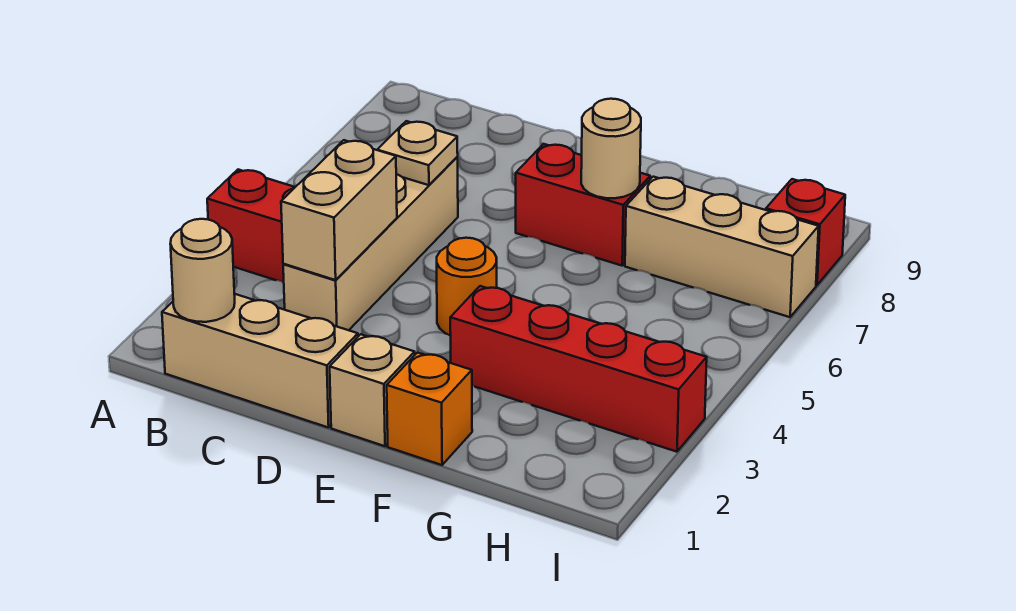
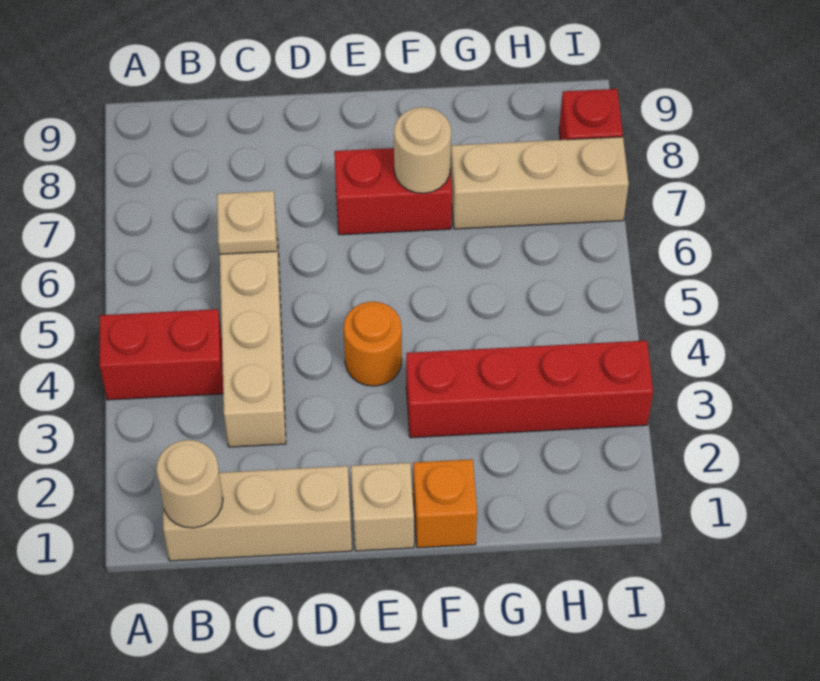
tan brick C3:C4 level 2 -> none

